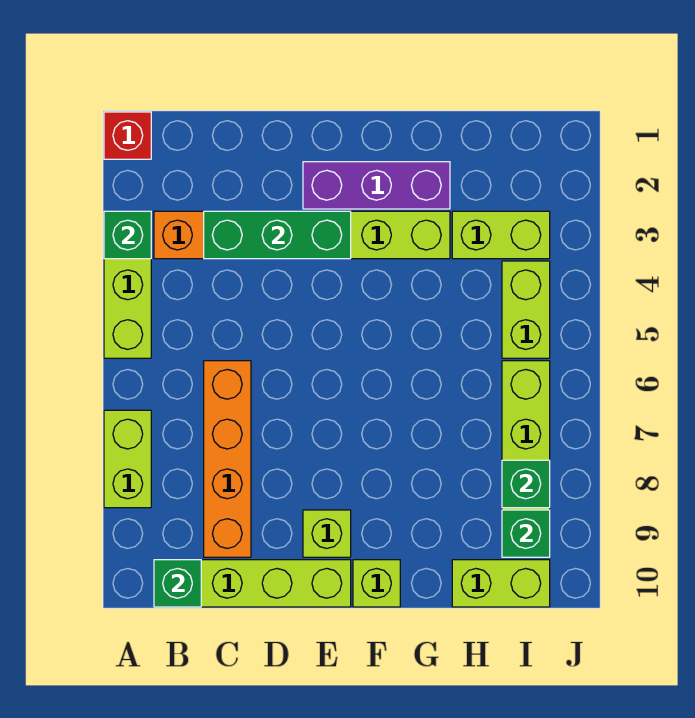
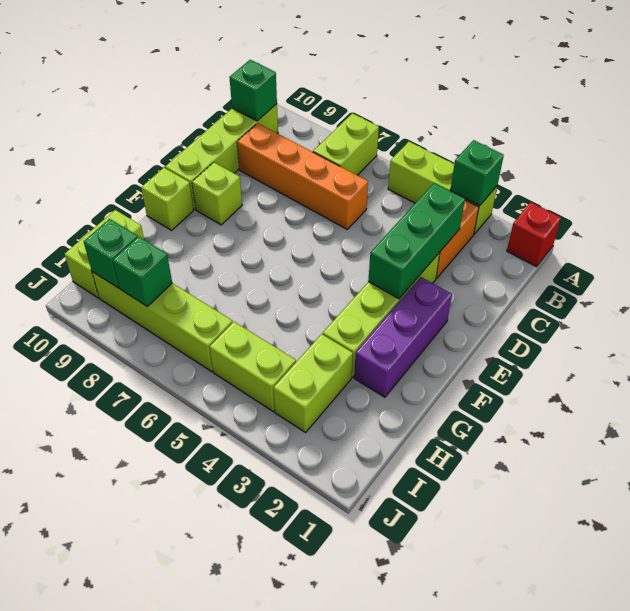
lime brick A7:A8 level 1 -> lime brick A7:B7 level 1

